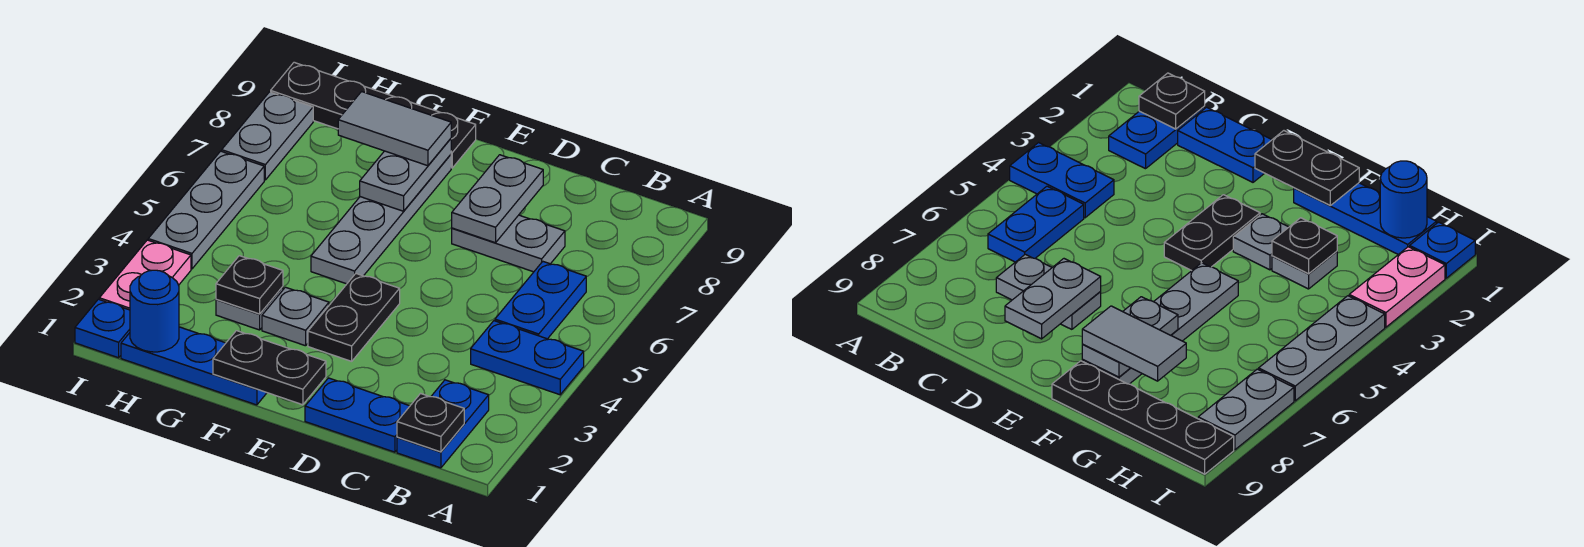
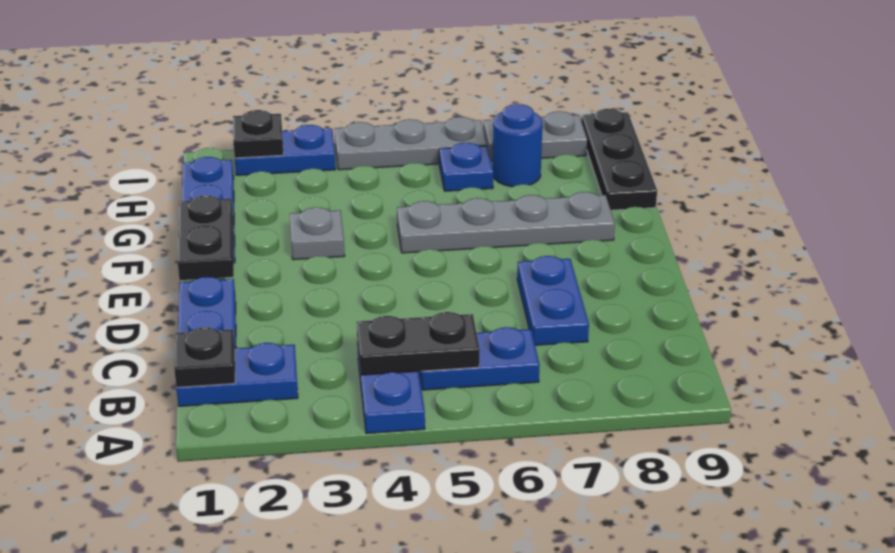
grey plate C7:D7 level 1 -> blue plate C7:D7 level 1
grey plate D7:D8 level 2 -> none
black plate E3:E4 level 1 -> black plate B4:B5 level 2
grey plate F7:F8 level 2 -> none
grey tile F8:G8 level 3 -> none
black plate F9:I9 level 1 -> black plate G9:I9 level 1
grey plate G3 level 1 -> none
black plate G3 level 2 -> black plate I2 level 2
blue round brick H1 level 2 -> blue round brick H7 level 1
blue plate I1 level 1 -> blue plate H6 level 1
pink plate I2:I3 level 1 -> blue plate I2:I3 level 1

